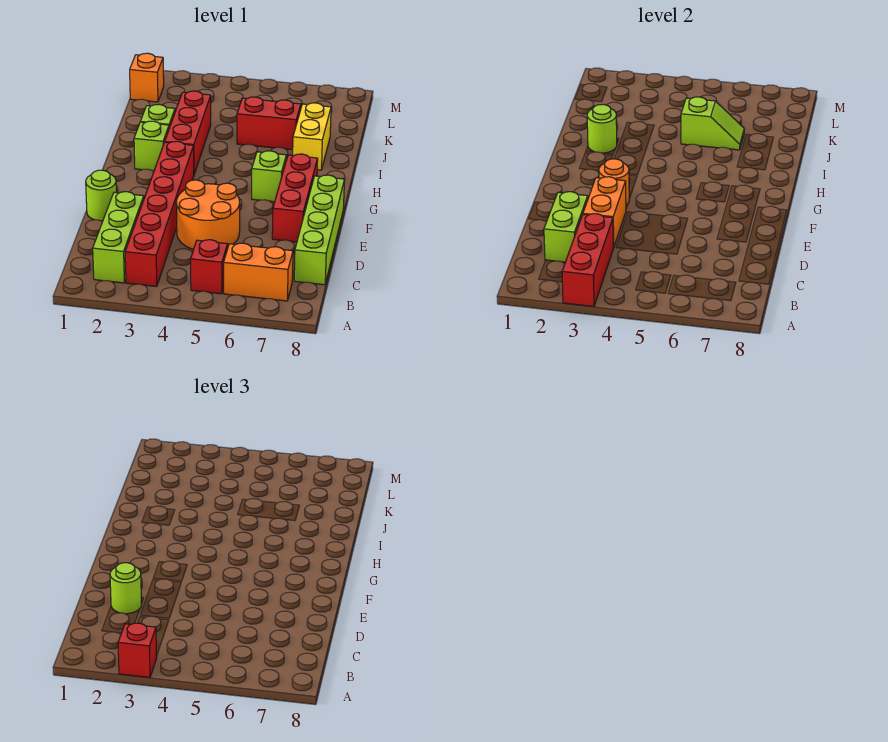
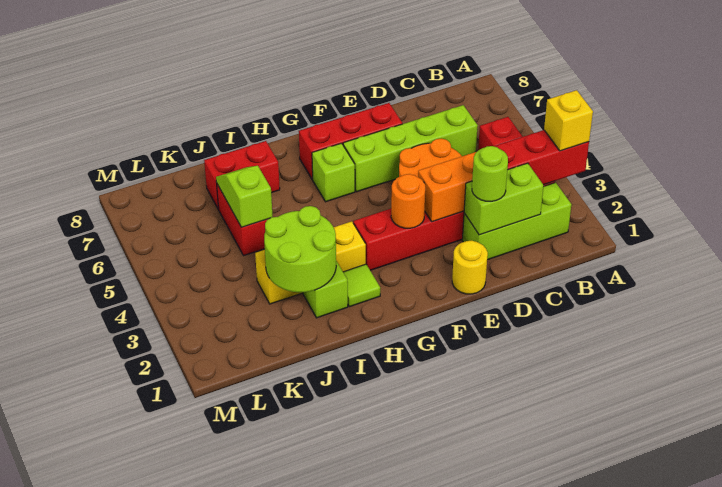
red brick A3 level 3 -> yellow brick A3 level 3
orange brick B6:B7 level 1 -> none
lime brick C8:F8 level 1 -> lime brick C6:F6 level 1
lime round brick E1 level 1 -> yellow round brick E1 level 1
lime brick H2 level 1 -> lime tile H2 level 1
red brick H3:J3 level 1 -> yellow brick H3:J3 level 1
lime round brick I2 level 2 -> lime round brick I2:J3 level 2
yellow brick I7:J7 level 1 -> red brick I7:J7 level 1
orange brick L1 level 1 -> none

